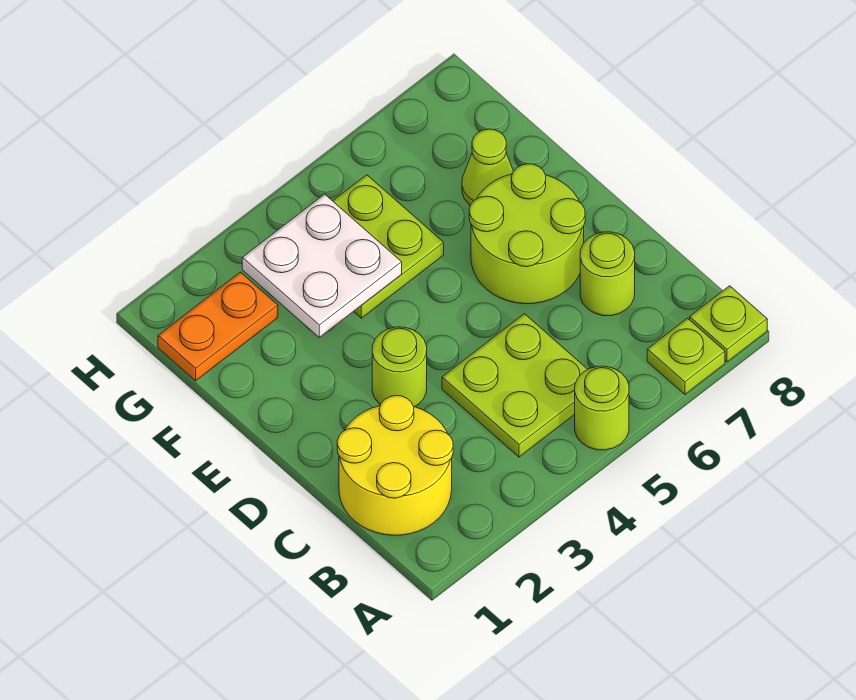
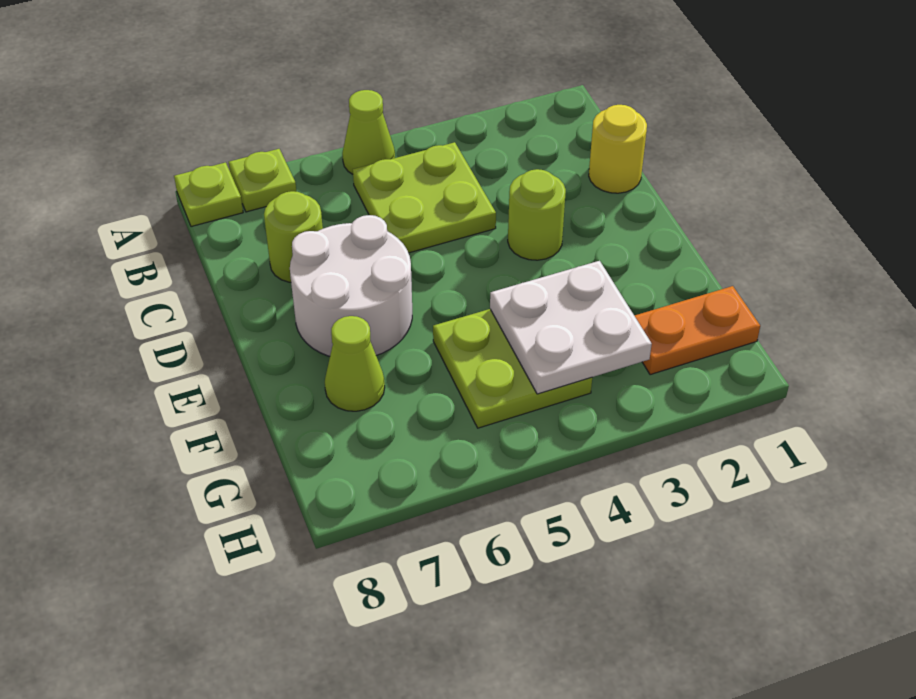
lime round brick A5 level 1 -> lime cone A5 level 1
yellow round brick B1:C2 level 1 -> yellow round brick C1 level 1
lime round brick D6:E7 level 1 -> white round brick D6:E7 level 1

